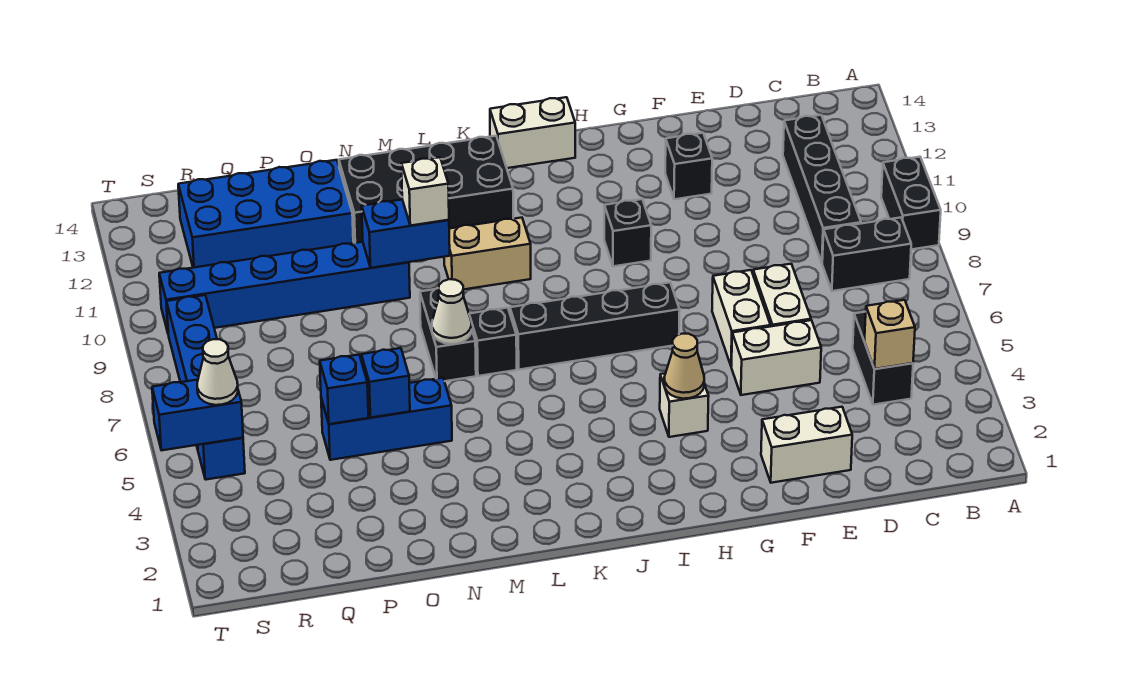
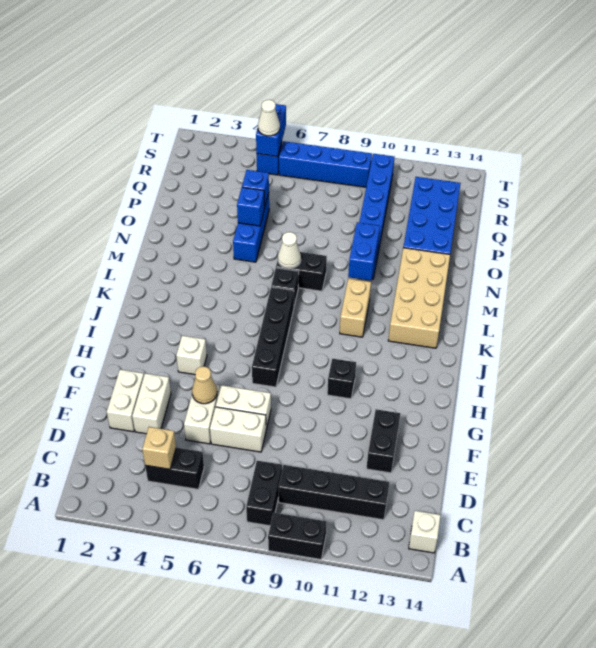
black brick F12 level 1 -> black brick E12:F12 level 1
tan cone H4 level 2 -> tan cone F5 level 2
white brick I14:J14 level 1 -> white brick E3:F3 level 1
black brick K12:N13 level 1 -> tan brick K12:N13 level 1
white brick M10 level 3 -> white brick B14 level 1

